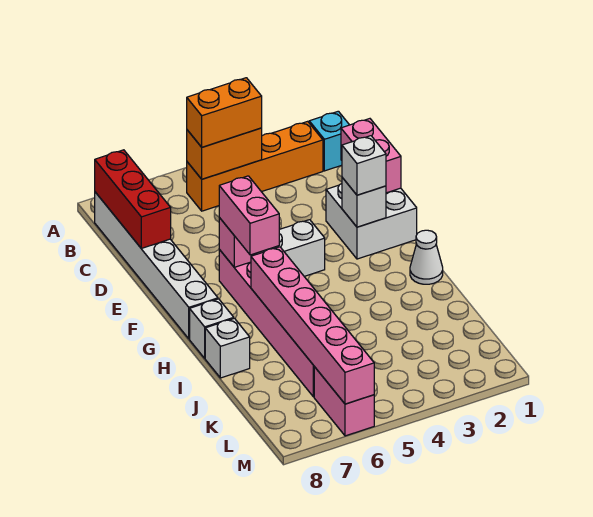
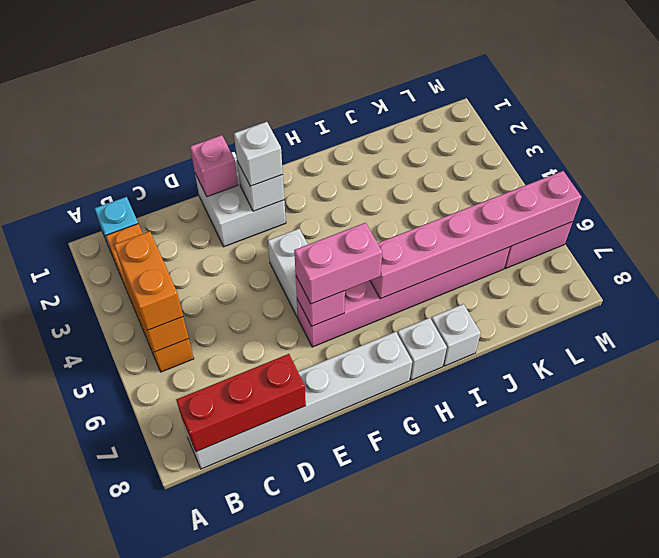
pink brick D1:E1 level 2 -> pink brick E1 level 2
white cone H1 level 1 -> none

